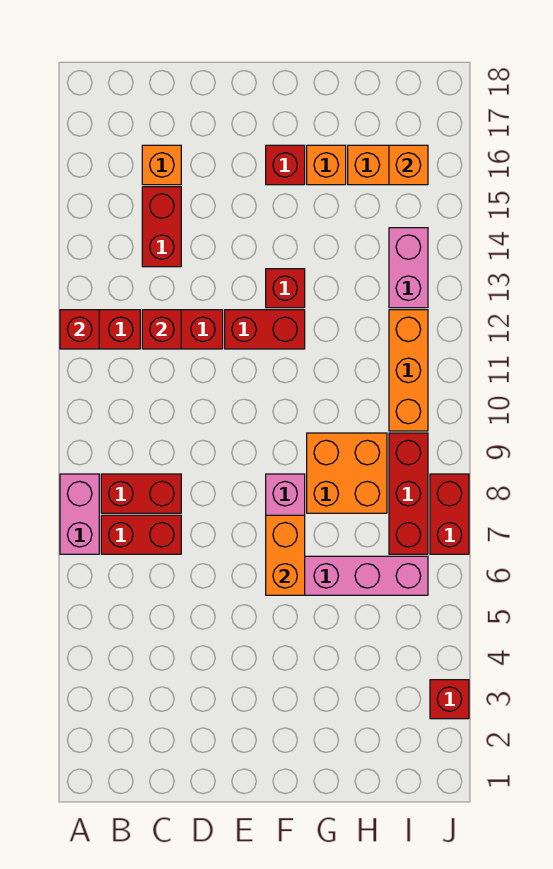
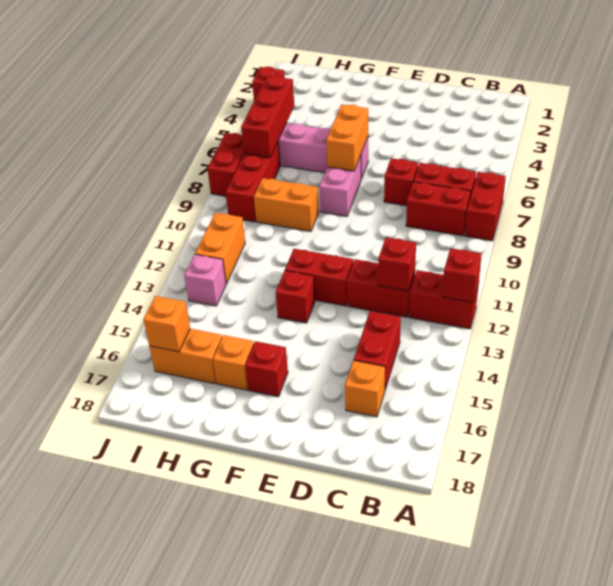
pink brick A7:A8 level 1 -> red brick A7:A8 level 1
none -> red brick D7 level 1
orange brick G8:H9 level 1 -> orange brick G9:H9 level 1
none -> red brick I5:I7 level 2
orange brick I10:I12 level 1 -> orange brick I11:I12 level 1
pink brick I13:I14 level 1 -> pink brick I13 level 1

